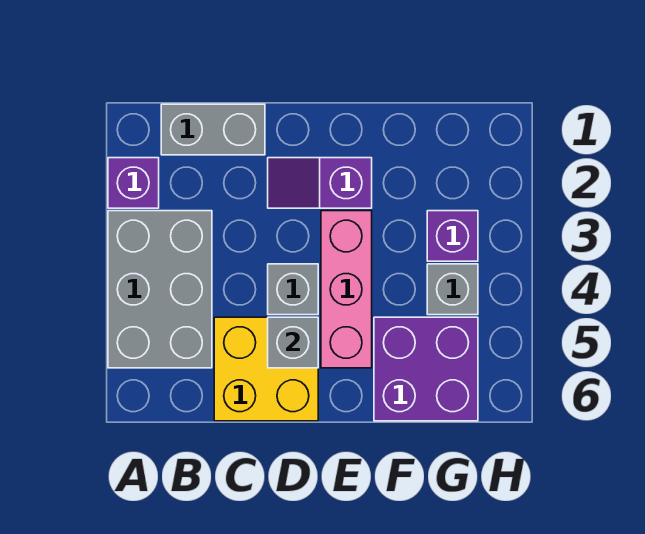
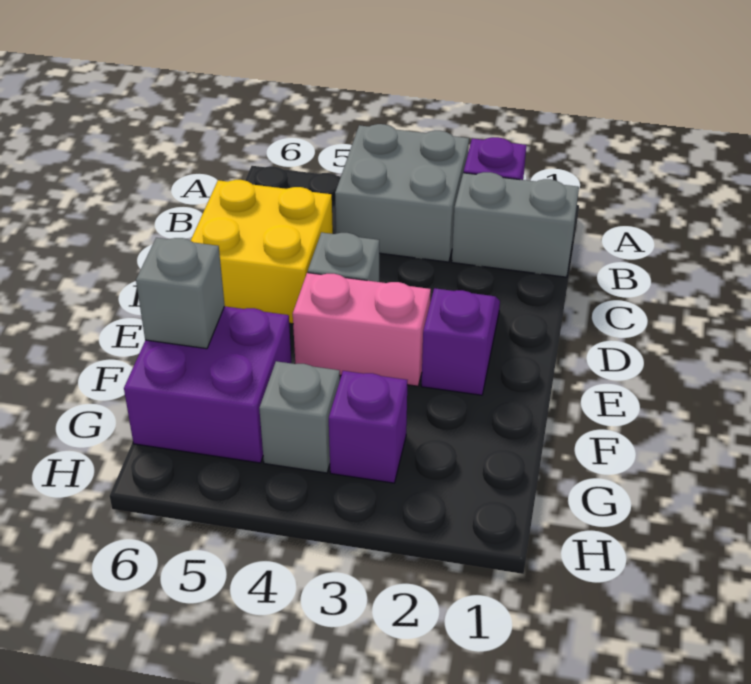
grey brick A3:B5 level 1 -> grey brick A3:B4 level 1
grey brick B1:C1 level 1 -> grey brick B1:B2 level 1
grey brick D5 level 2 -> grey brick F6 level 2
pink brick E3:E5 level 1 -> pink brick E3:E4 level 1

